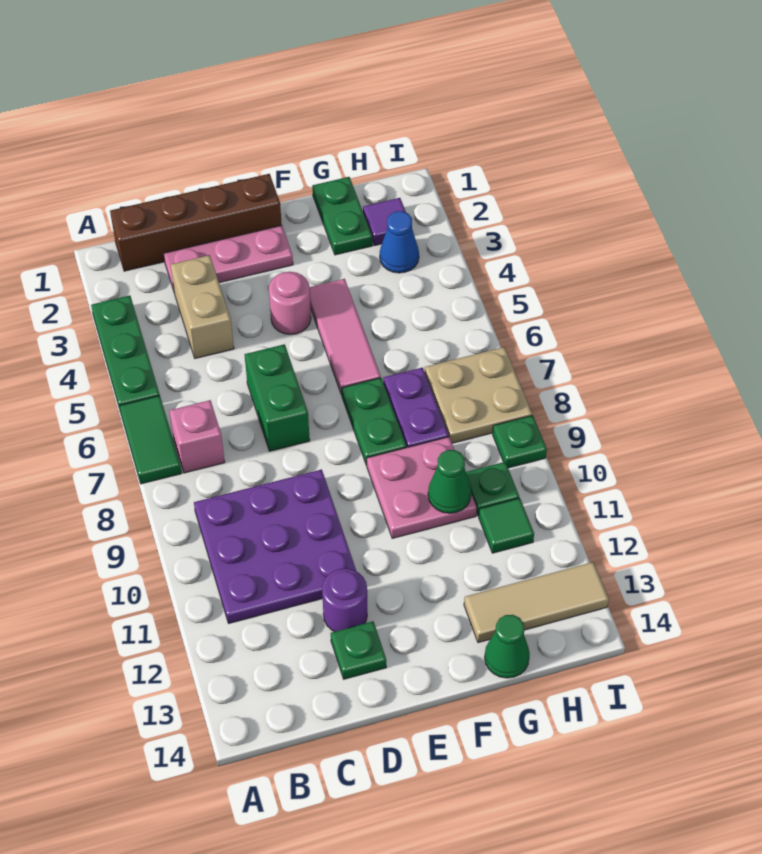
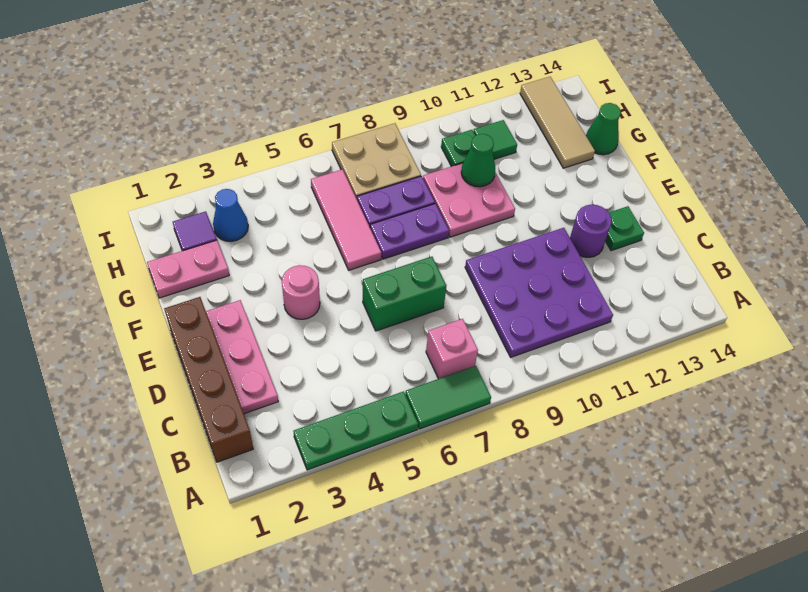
tan brick C3:C4 level 1 -> none
pink tile F4:F6 level 1 -> pink tile F6:H6 level 1
green plate F7:F8 level 1 -> purple plate F7:F8 level 1
green plate G1:G2 level 1 -> pink plate G1:G2 level 1
green plate I9 level 1 -> none

